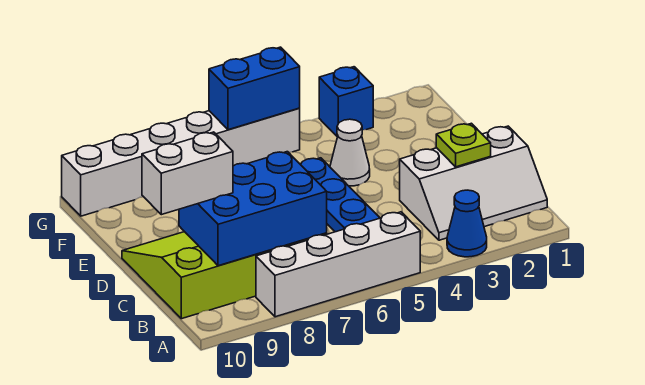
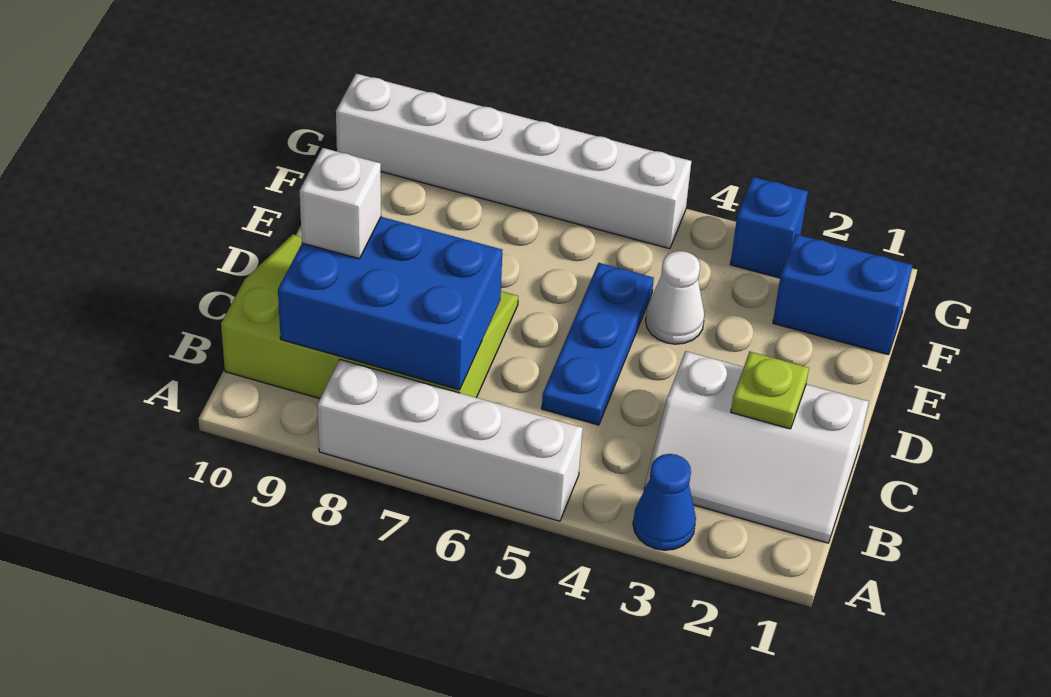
white brick C9:C10 level 3 -> white brick C9 level 3
blue brick G5:G6 level 2 -> blue brick F1:F2 level 1

